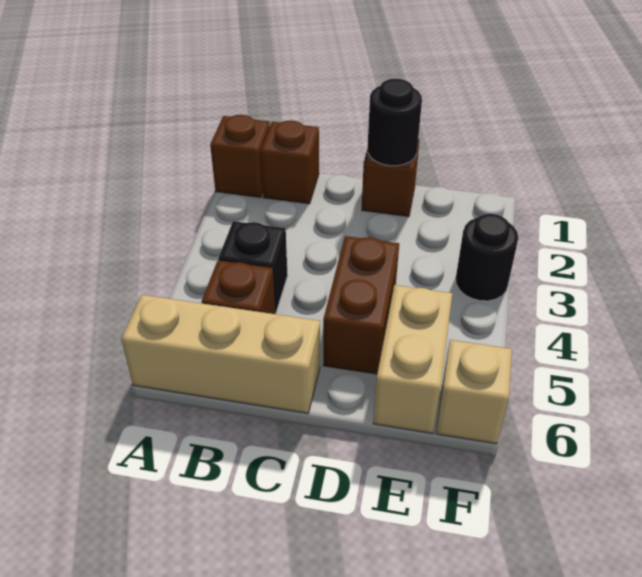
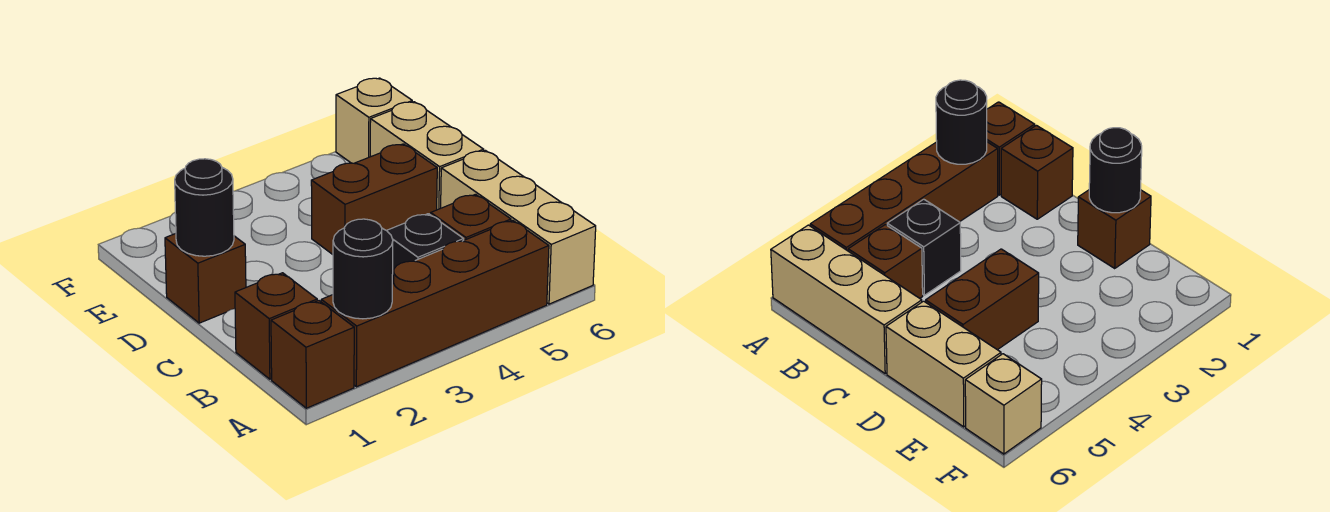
none -> brown brick A2:A5 level 1
tan brick E5:E6 level 1 -> tan brick D6:E6 level 1
black round brick F3 level 1 -> black round brick A2 level 2

